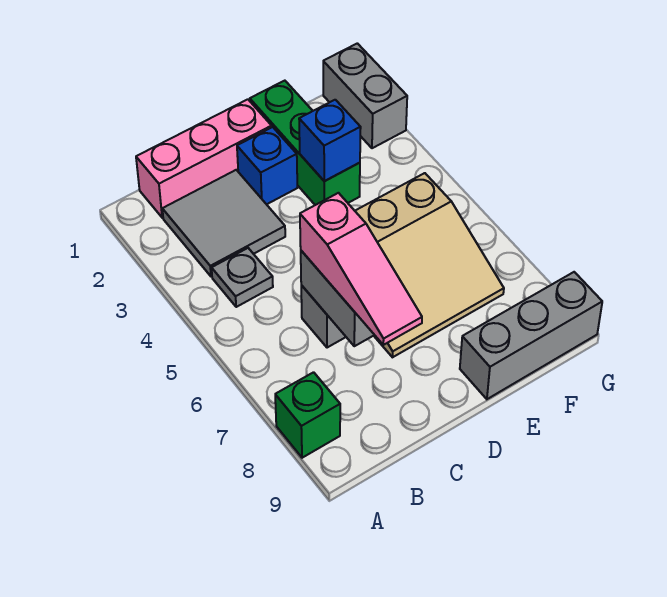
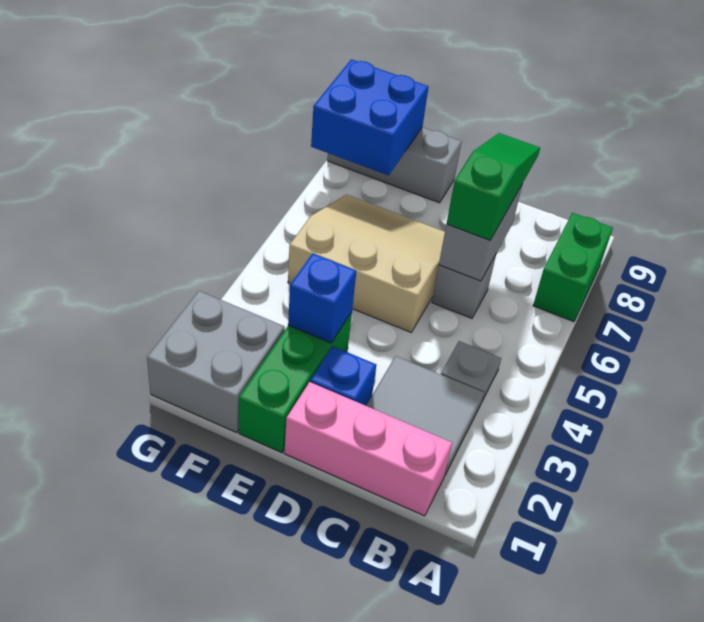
green brick A8 level 1 -> green brick A7:A8 level 1
pink slope C6:C8 level 3 top 6 -> green slope C6:C8 level 3 top 6
none -> blue brick F8:G9 level 2
grey brick G1:G2 level 1 -> grey brick F1:G2 level 1

